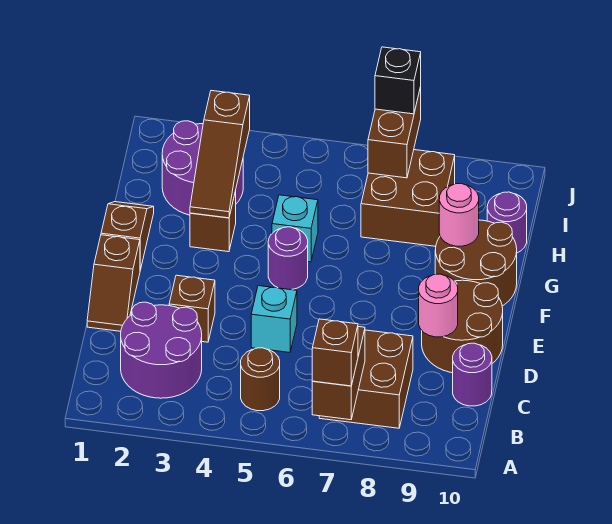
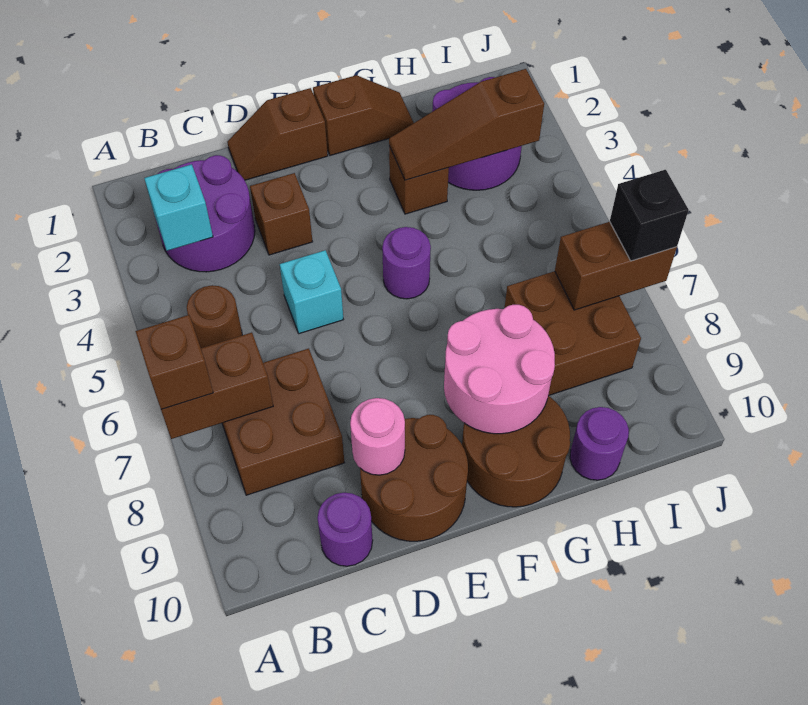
cyan brick G5 level 1 -> cyan brick B3 level 2
pink round brick G9 level 2 -> pink round brick F8:G9 level 2

